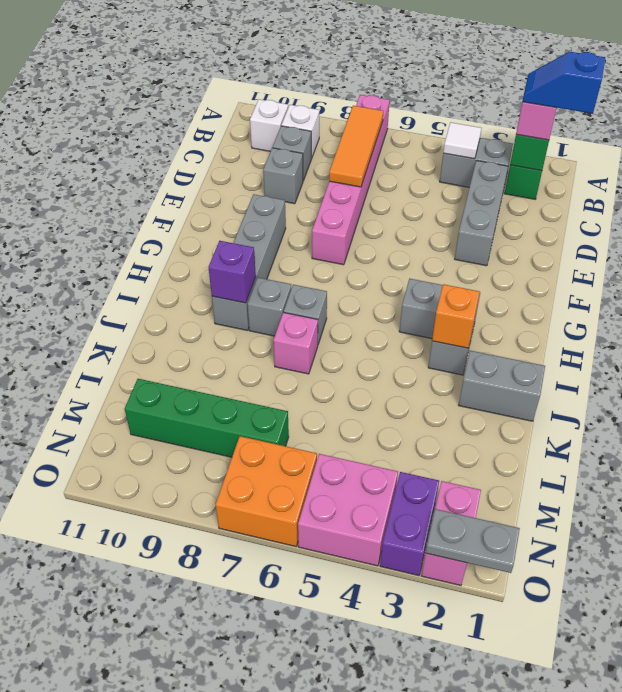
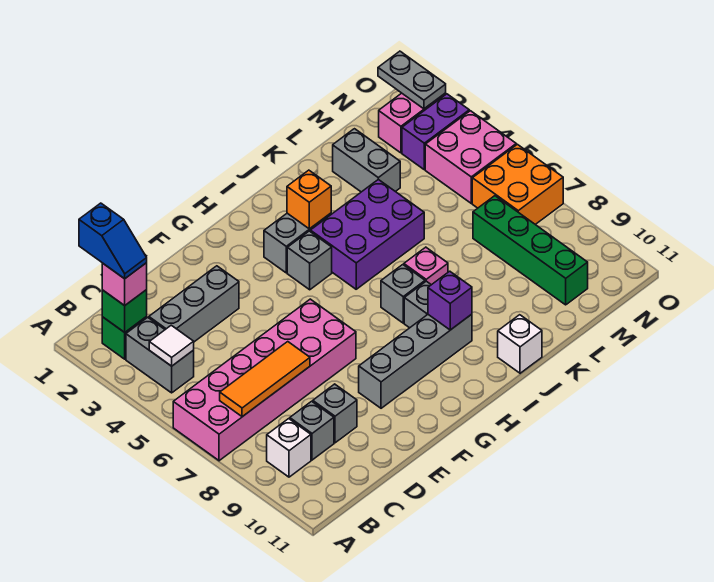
pink brick A7:F7 level 1 -> pink brick A6:F7 level 1
white brick B10 level 1 -> white brick J11 level 1
none -> purple brick I4:K5 level 1
grey brick J1:J2 level 1 -> grey brick L2:L3 level 1

